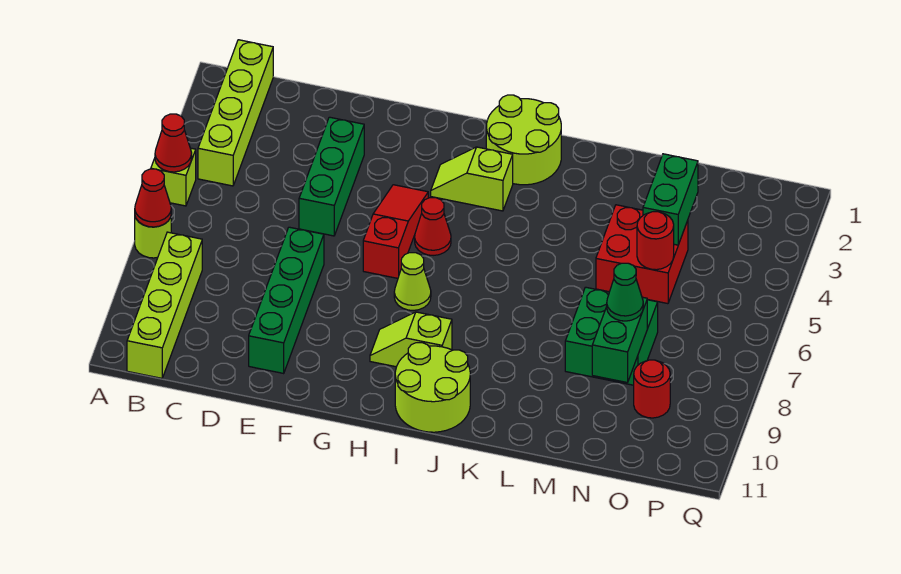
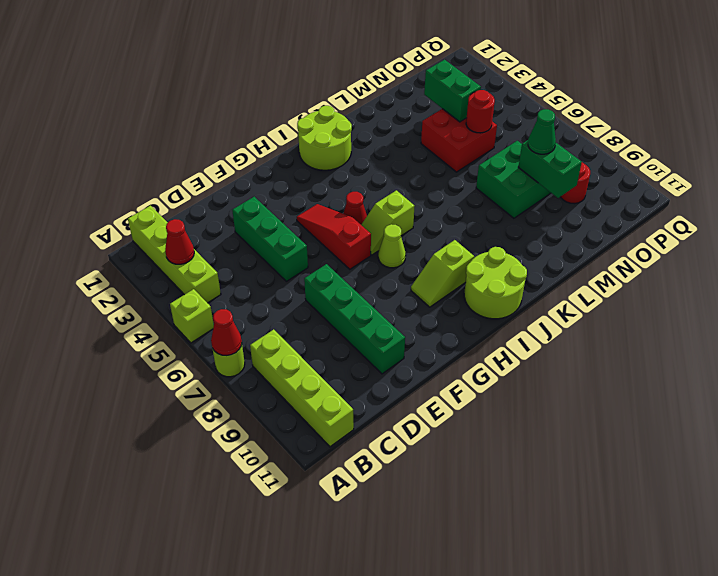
red cone A5 level 2 -> red cone B3 level 2
lime slope H3:I3 level 1 top I -> lime slope H6:I6 level 1 top I

